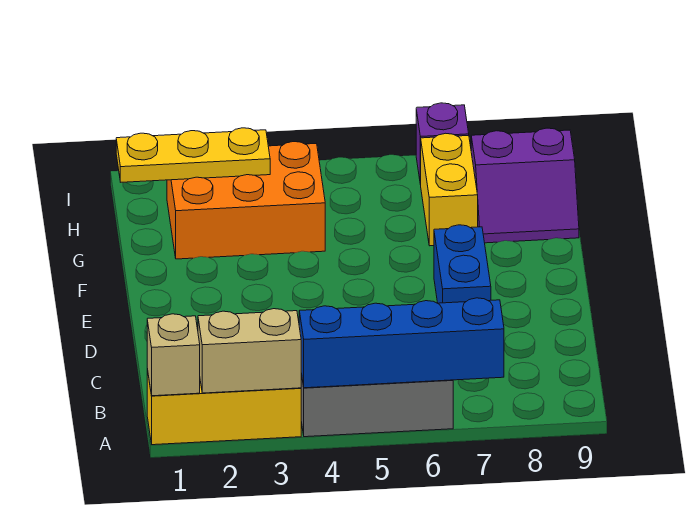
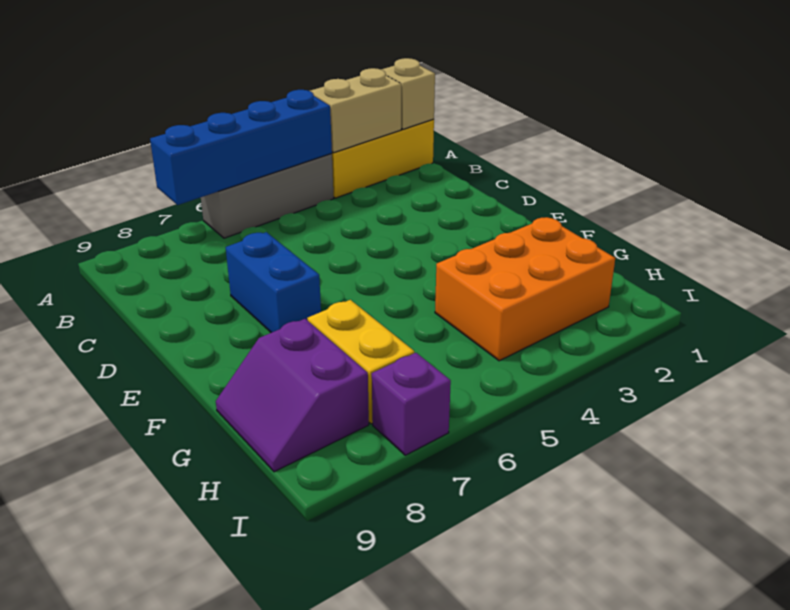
purple slope G8:H9 level 1 top H -> purple slope G8:H9 level 1 top 8
yellow plate H1:H3 level 2 -> none

